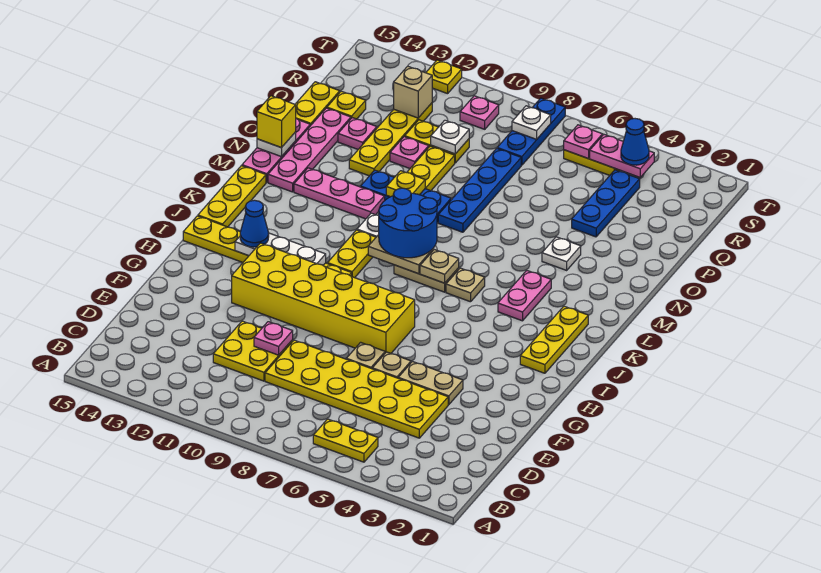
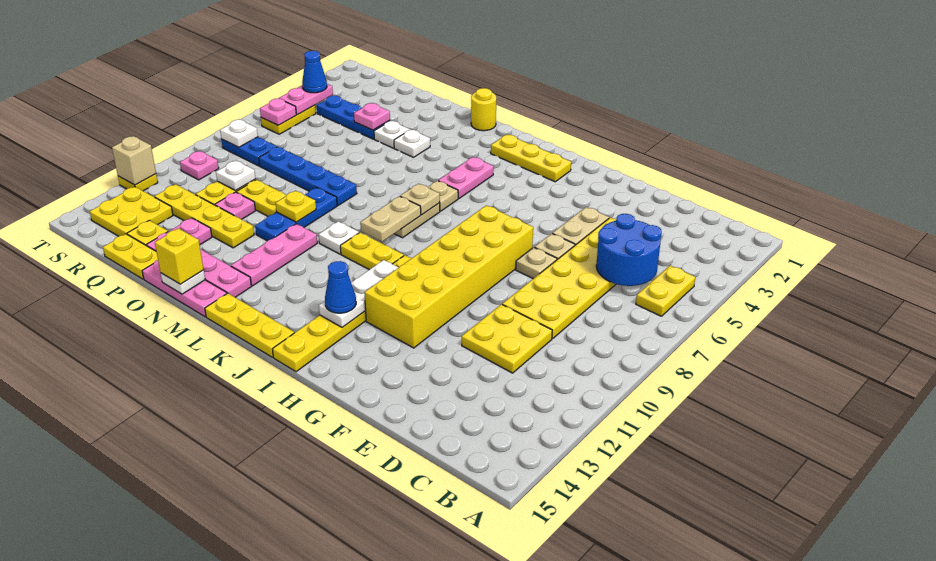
pink plate E10 level 2 -> pink plate P4 level 2
pink plate K4:L4 level 1 -> pink plate K4:K5 level 1
blue round brick K8:L9 level 3 -> blue round brick C5:D6 level 2
none -> yellow round brick M1 level 1
none -> white plate O4 level 1
blue plate R8:T8 level 1 -> blue plate R8:S8 level 1
tan brick R12 level 2 -> tan brick T12 level 2
none -> yellow plate R13:S14 level 1

